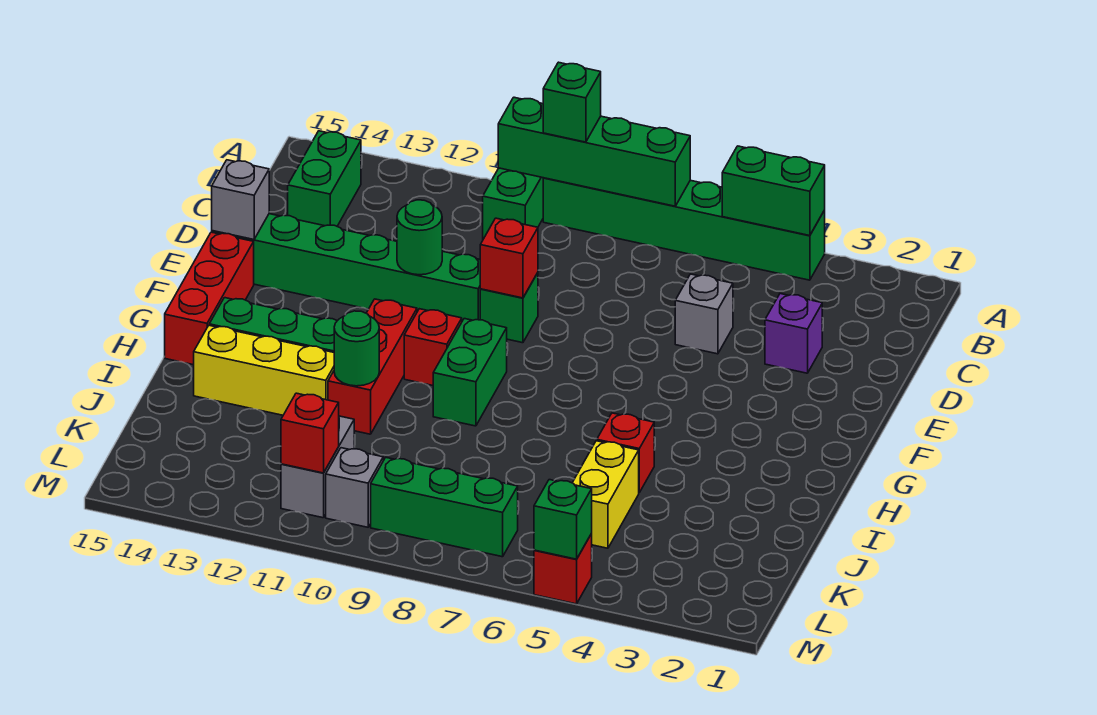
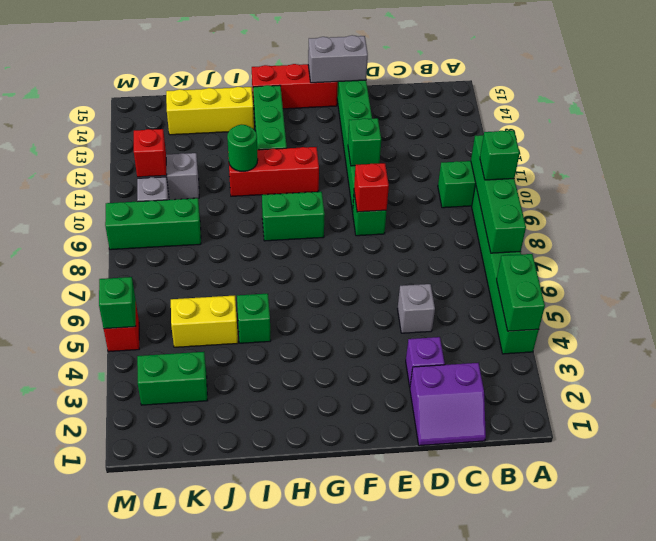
green brick B14:C14 level 1 -> green brick K3:L3 level 1
none -> purple slope C1:D2 level 1 top 2
green round brick E11 level 2 -> green brick E11 level 2
grey brick E15 level 2 -> grey brick E15:F15 level 2
red brick G10 level 1 -> none
red brick I5 level 1 -> green brick I5 level 1
yellow brick I12:I14 level 1 -> yellow brick I14:K14 level 1
green brick L7:L9 level 1 -> green brick K9:M9 level 1

